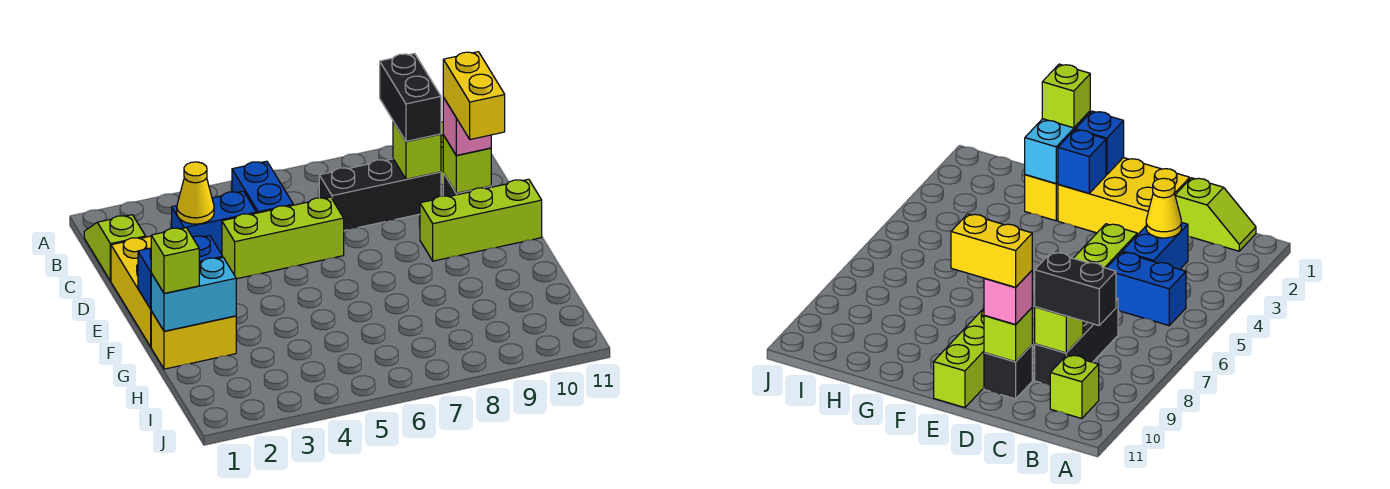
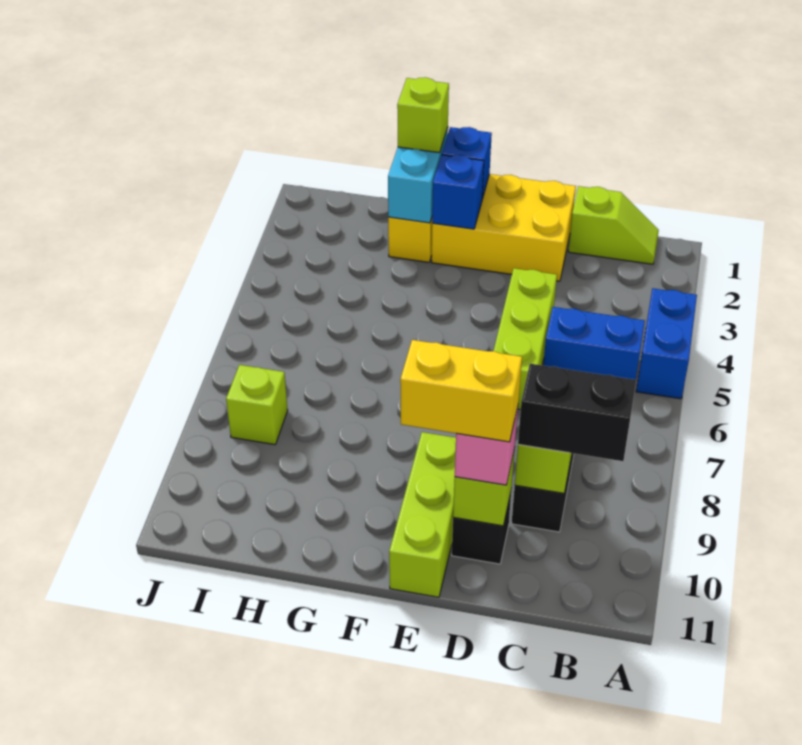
lime brick B10 level 1 -> lime brick I8 level 1
blue brick C3:C4 level 1 -> blue brick A4:A5 level 1
yellow cone C3 level 2 -> none

